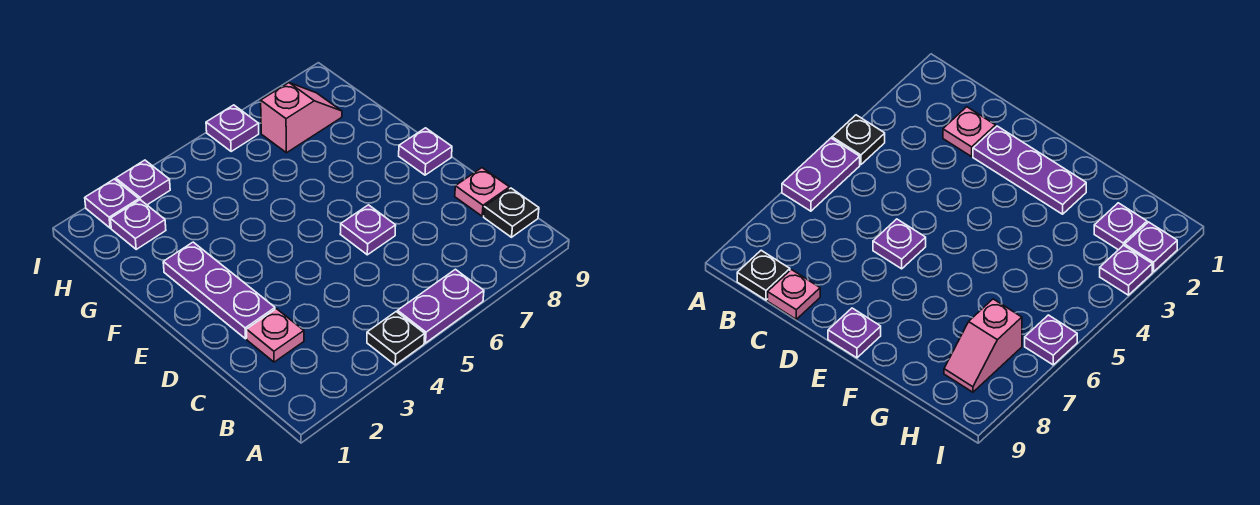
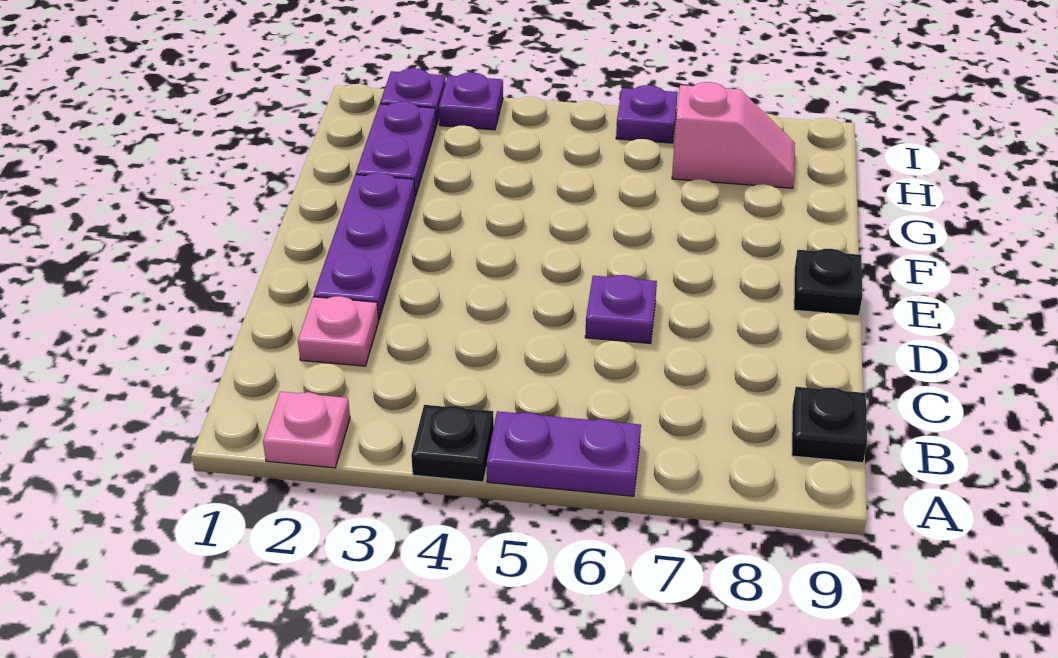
pink plate C9 level 1 -> pink plate A2 level 1
purple plate E9 level 1 -> black plate E9 level 1
purple plate H2 level 1 -> purple plate G2:H2 level 1

